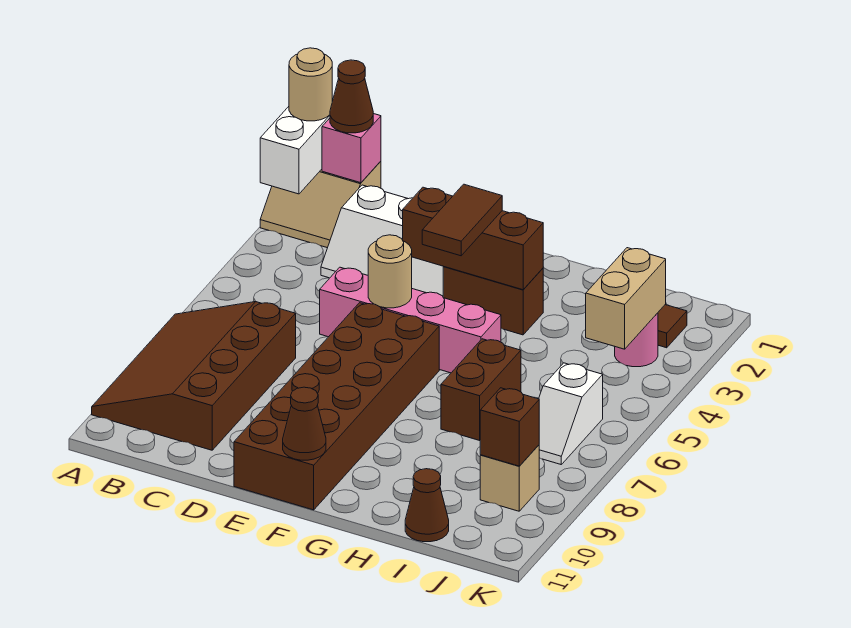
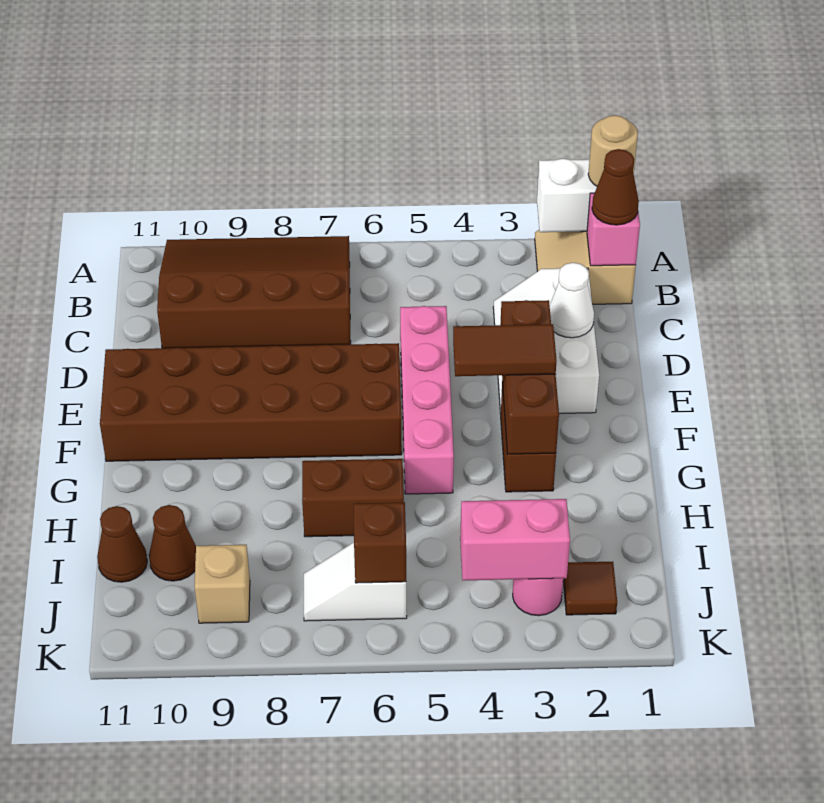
none -> white cone D2 level 2
tan round brick E5 level 2 -> none
brown cone F11 level 2 -> brown cone I10 level 1
tan brick J3:J4 level 2 -> pink brick J3:J4 level 2
brown brick J9 level 2 -> brown brick J6 level 2

